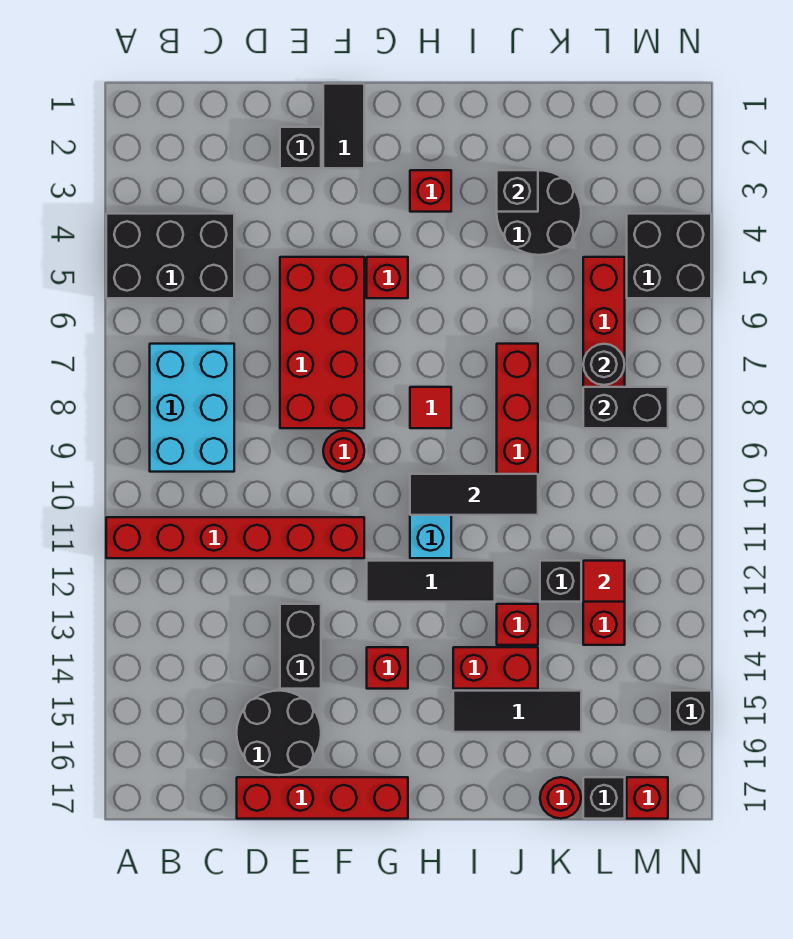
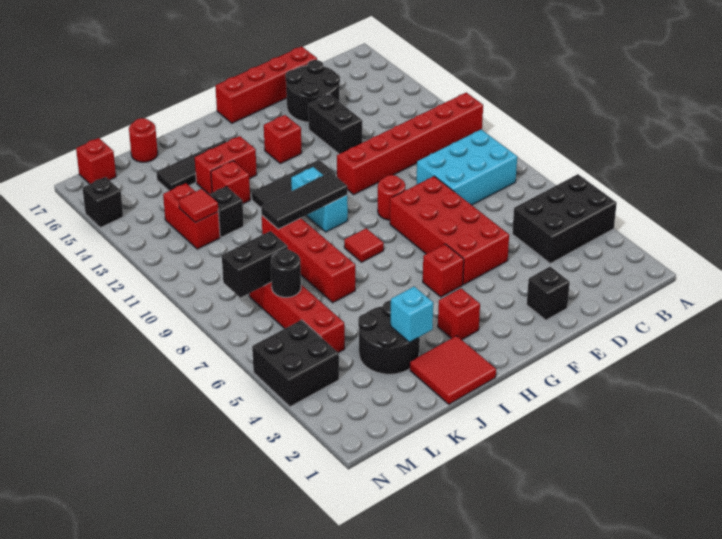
cyan brick B7:C9 level 1 -> cyan brick B8:D9 level 1
black tile F1:F2 level 1 -> none
none -> red tile I1:J2 level 1
black brick J3 level 2 -> cyan brick J3 level 2
black brick L17 level 1 -> none

